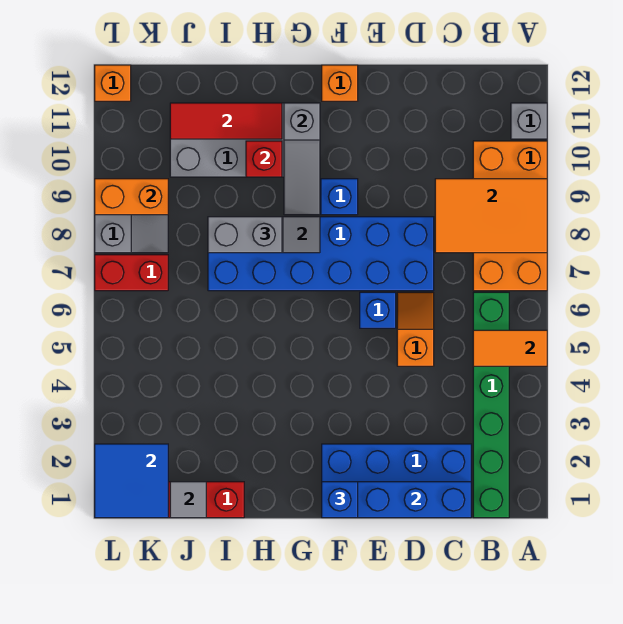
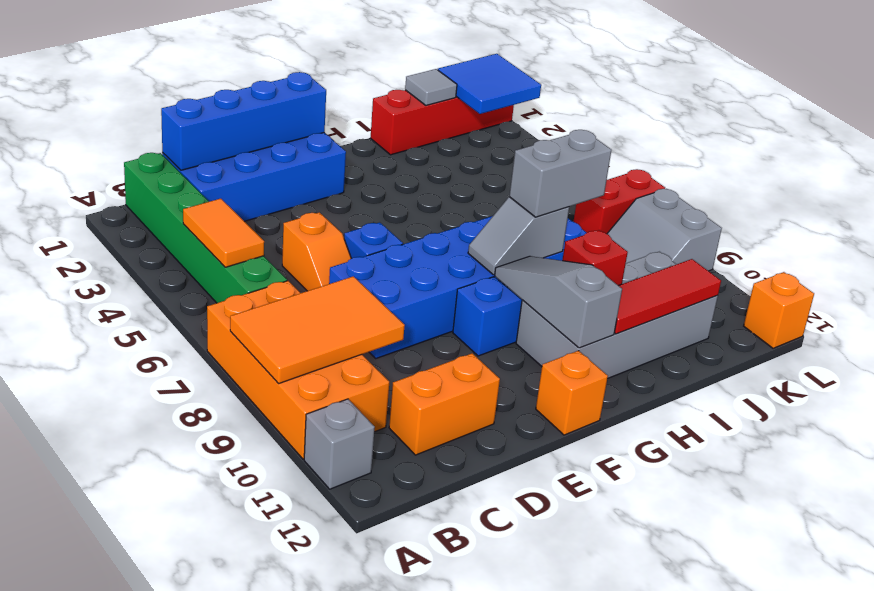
orange tile A5:B5 level 2 -> orange tile B4:B5 level 2
blue brick F1 level 3 -> none
orange brick K9:L9 level 2 -> orange brick C11:D11 level 1

